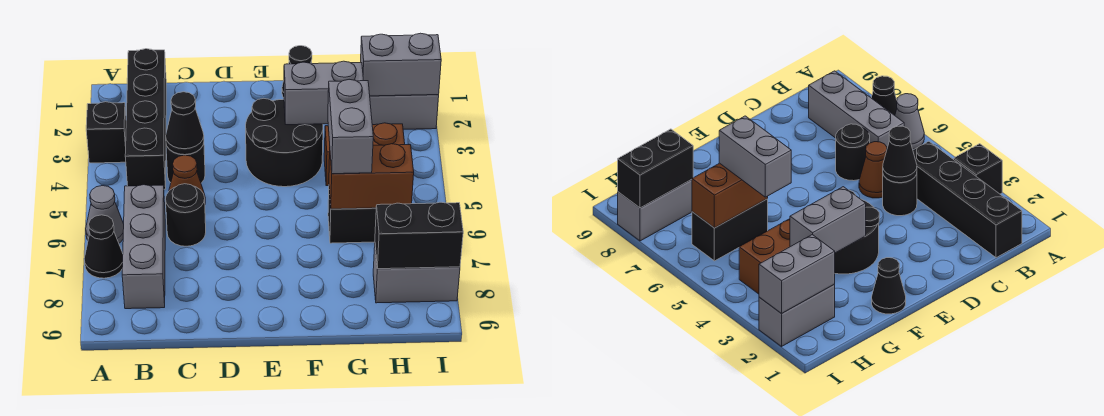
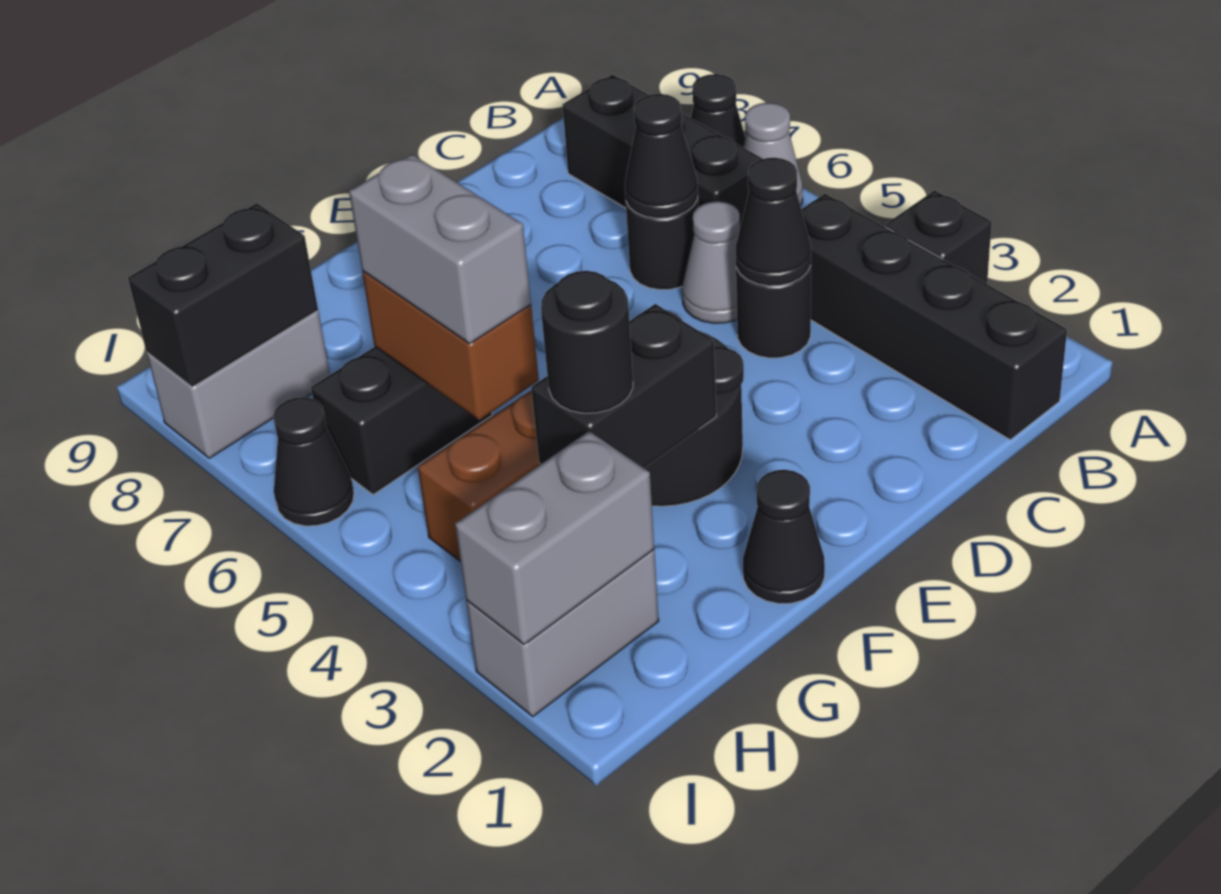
grey brick B6:B8 level 1 -> black brick B6:B8 level 1
brown cone C5 level 1 -> grey cone C5 level 1
none -> black cone C6 level 2
grey brick F3:G3 level 2 -> black brick F3:G3 level 2
none -> black round brick G3 level 3
brown brick G6:H6 level 2 -> brown brick G5:G6 level 2
none -> black cone I6 level 1

